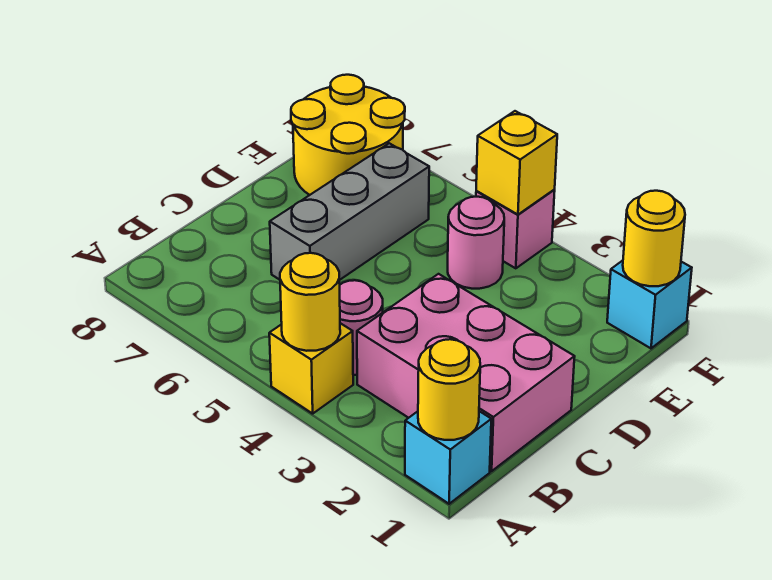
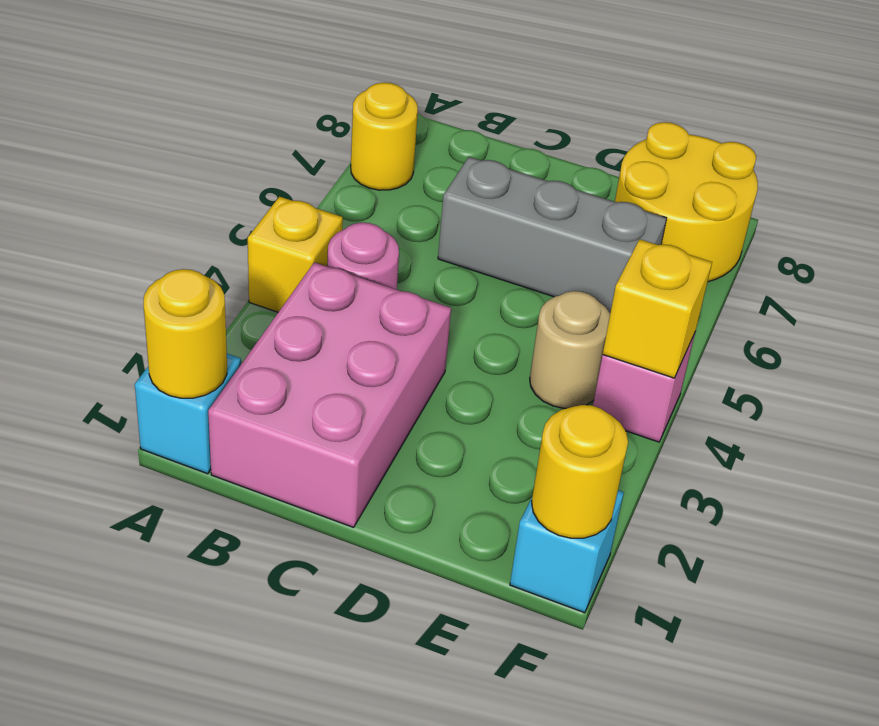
yellow round brick A4 level 2 -> yellow round brick A7 level 1
pink round brick E4 level 1 -> tan round brick E4 level 1

